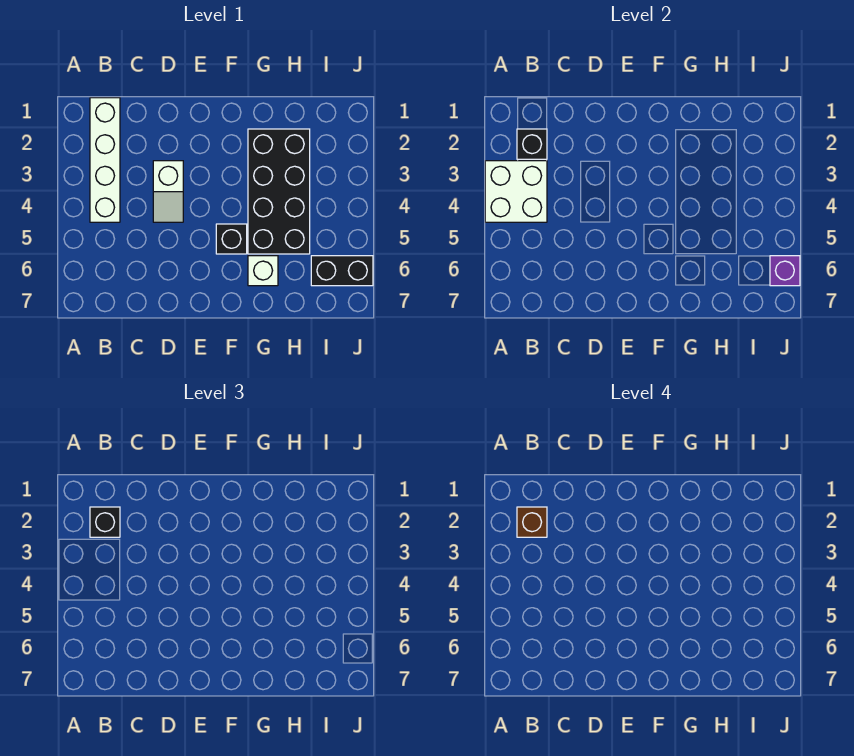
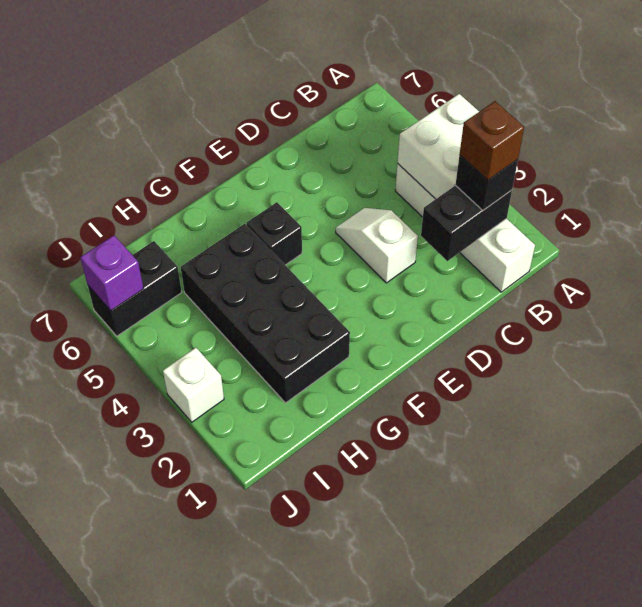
black brick B2 level 2 -> black brick B2:C2 level 2
white brick G6 level 1 -> white brick J3 level 1

